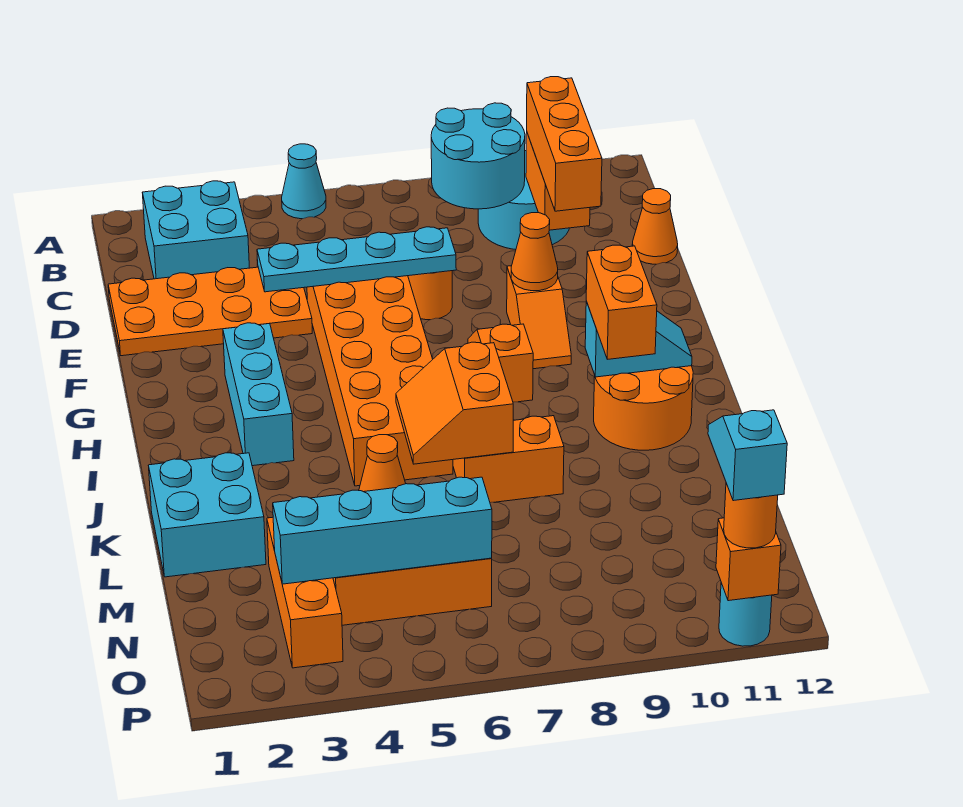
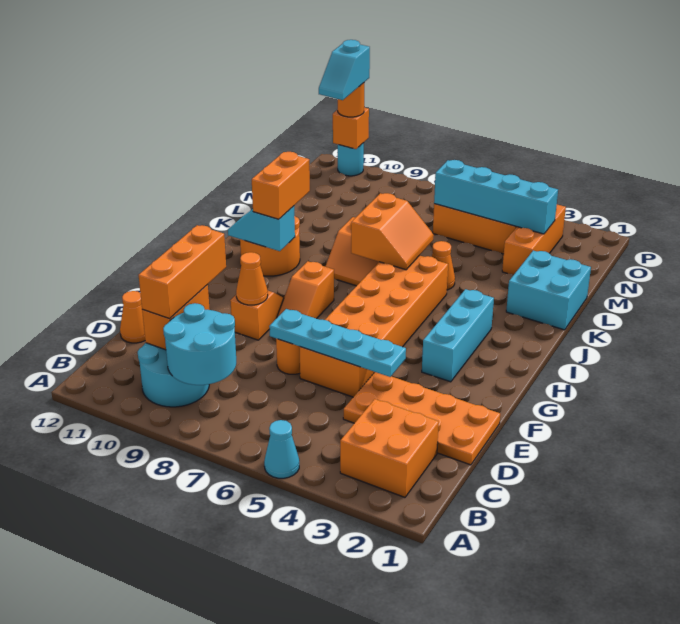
cyan brick B2:C3 level 1 -> orange brick B2:C3 level 1

